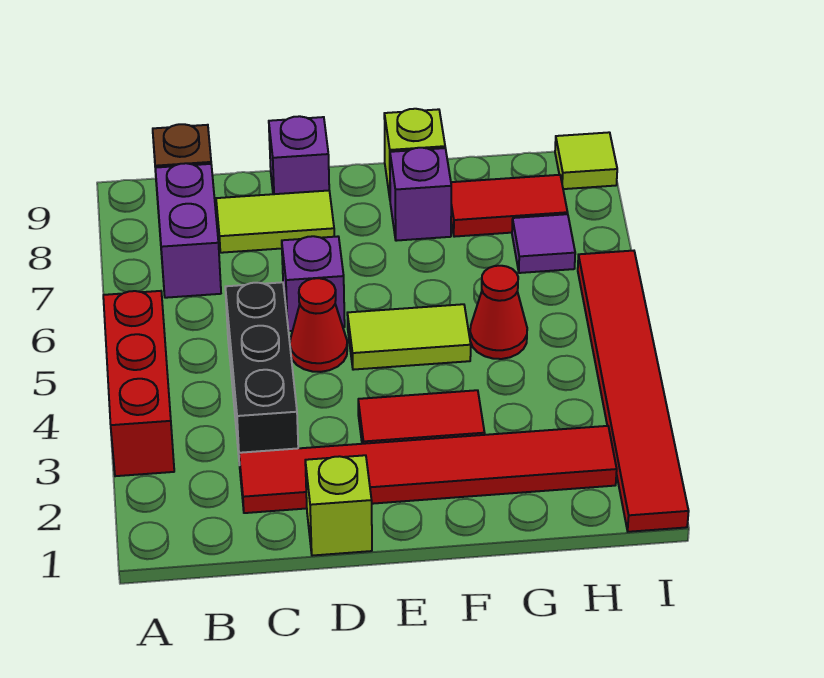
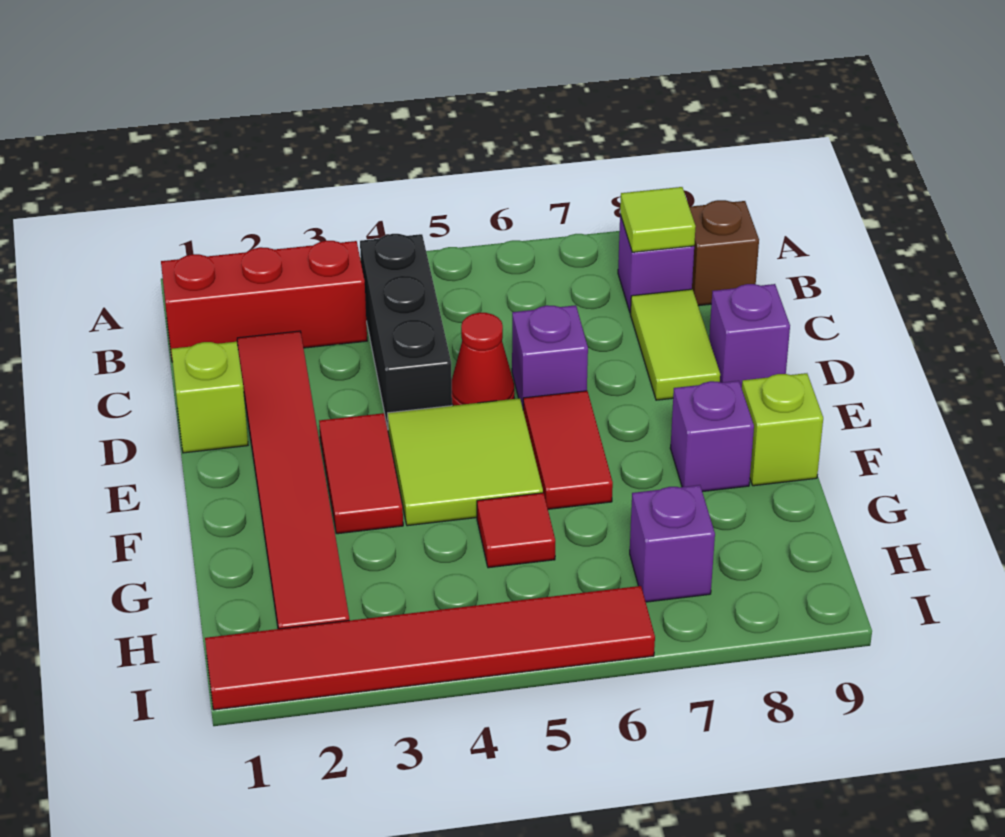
red brick A3:A5 level 1 -> red brick B1:B3 level 1
purple brick B7:B8 level 1 -> purple brick B8 level 1
black brick C3:C5 level 1 -> black brick B4:D4 level 1
lime tile E5:F5 level 1 -> lime tile E4:F5 level 1
red cone G5 level 1 -> red tile G5 level 1
red tile G8:H8 level 1 -> red tile E6:F6 level 1
purple tile H7 level 1 -> purple brick H7 level 1
lime tile I9 level 1 -> lime tile B8 level 2

